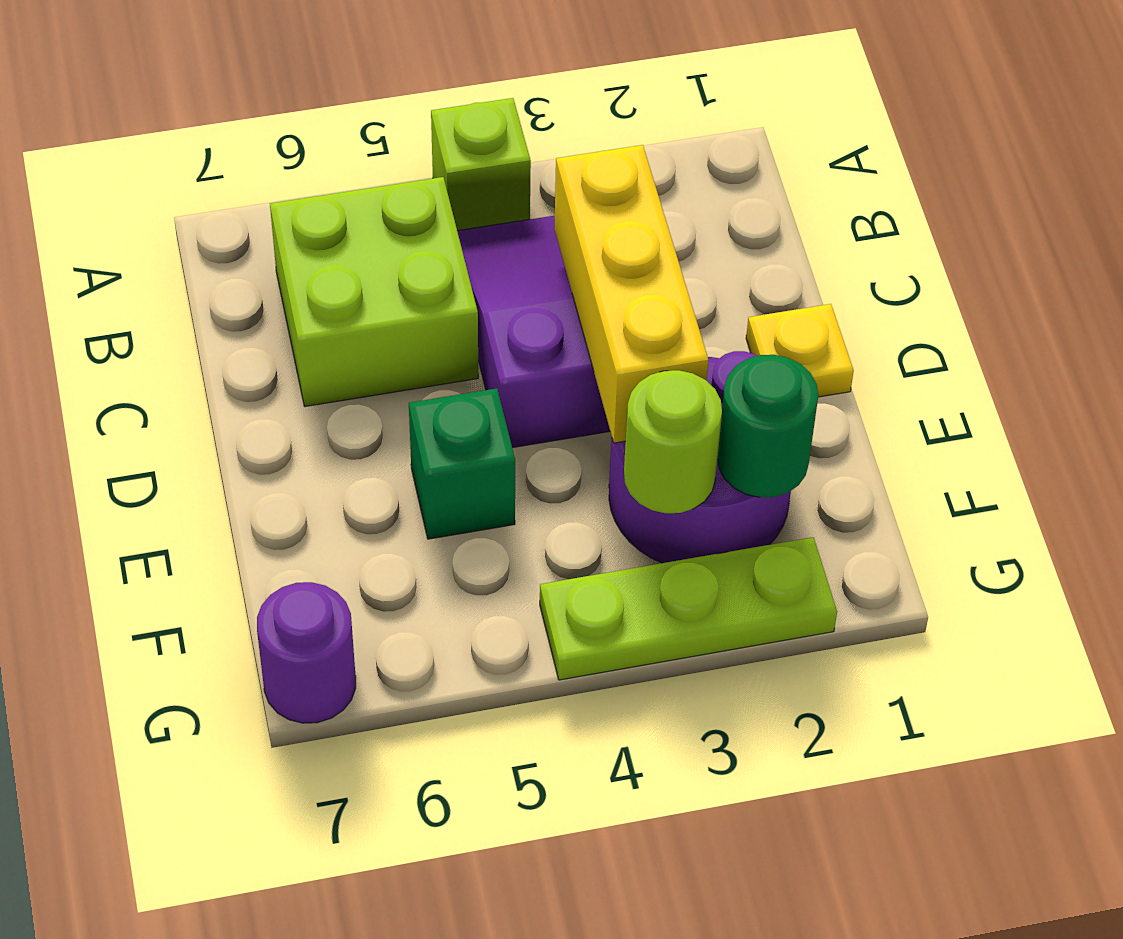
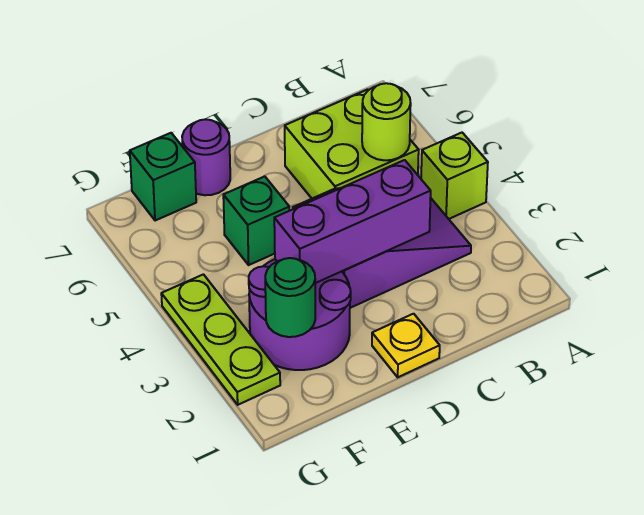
yellow brick C3:E3 level 2 -> purple brick C3:E3 level 2
lime round brick F3 level 2 -> lime round brick B5 level 2
none -> green brick F7 level 1
purple round brick G7 level 1 -> purple round brick E7 level 1

